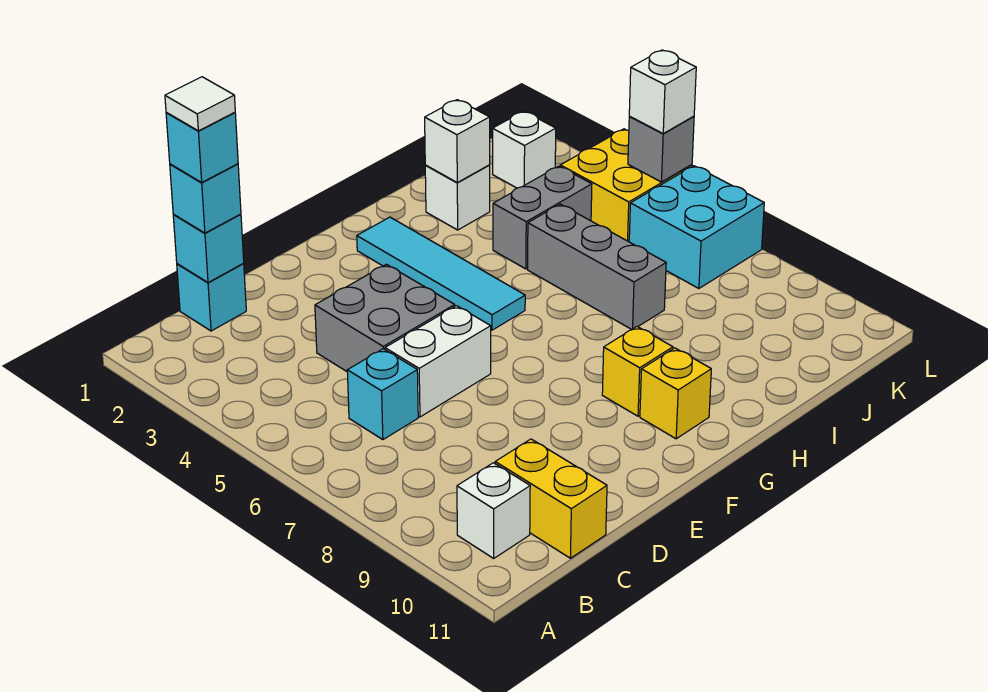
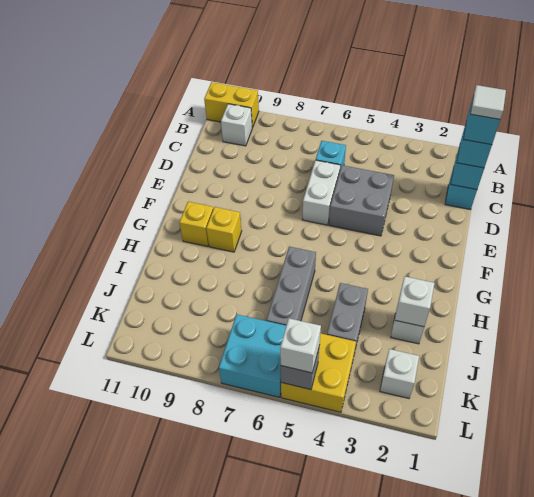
yellow brick C10:C11 level 1 -> yellow brick A10:A11 level 1
cyan tile G2:G5 level 1 -> none
grey brick I5:I7 level 1 -> grey brick H6:J6 level 1

